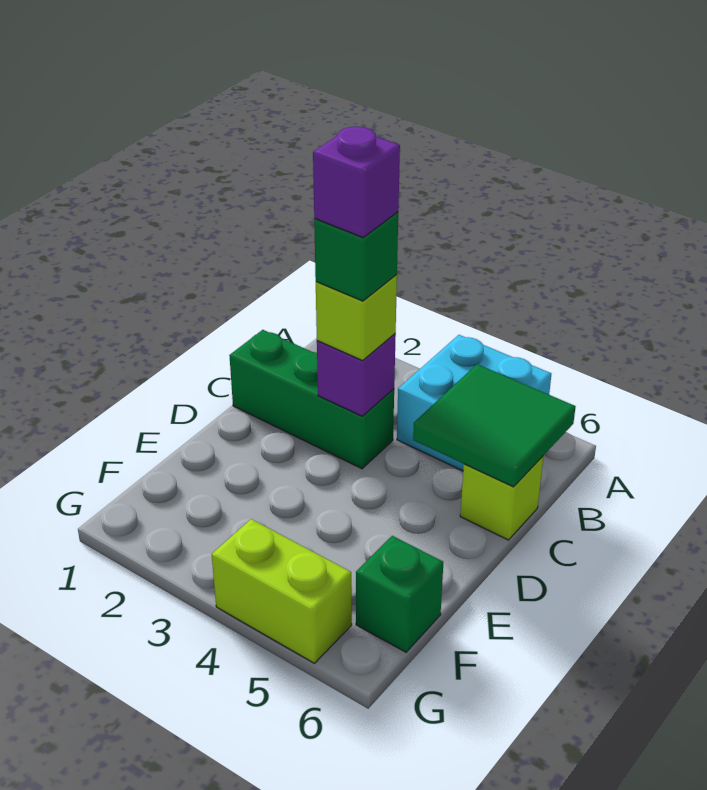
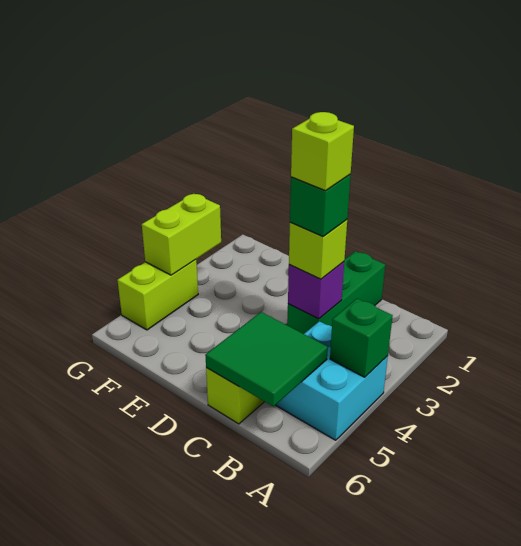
purple brick C3 level 5 -> lime brick C3 level 5
green brick F6 level 1 -> green brick A4 level 2
none -> lime brick G3:G4 level 2

